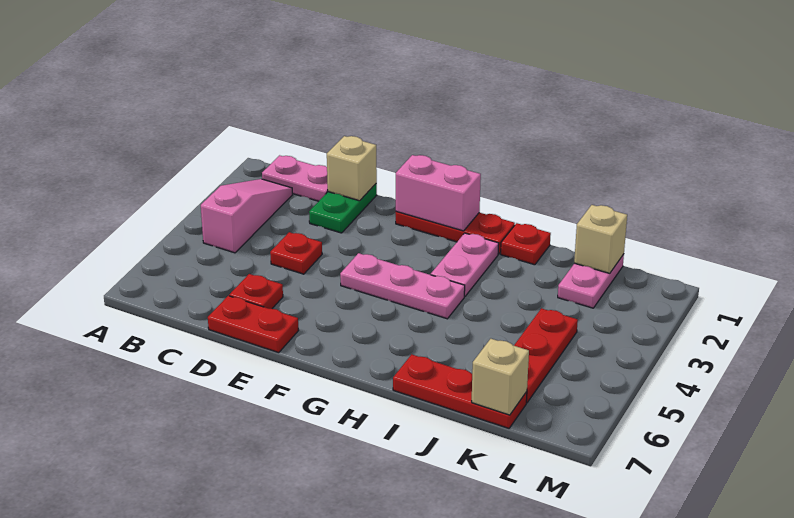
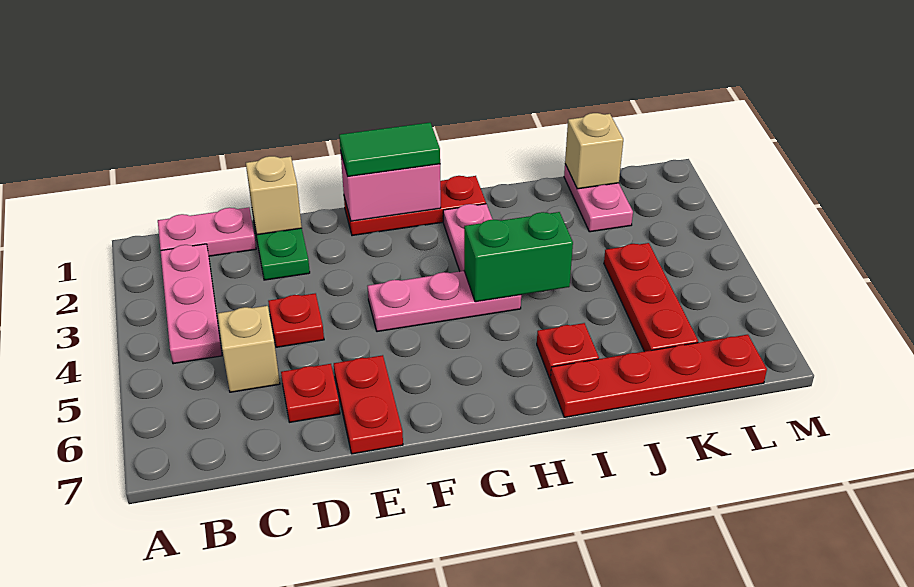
pink slope B2:B4 level 1 top 4 -> pink plate B2:B4 level 1
red plate D7:E7 level 1 -> red plate E6:E7 level 1
none -> green tile F1:G1 level 3
none -> green brick H4:I4 level 2
red plate I1 level 1 -> red plate I6 level 1
red plate I7:K7 level 1 -> red plate I7:L7 level 1
tan brick K7 level 2 -> tan brick C5 level 1

